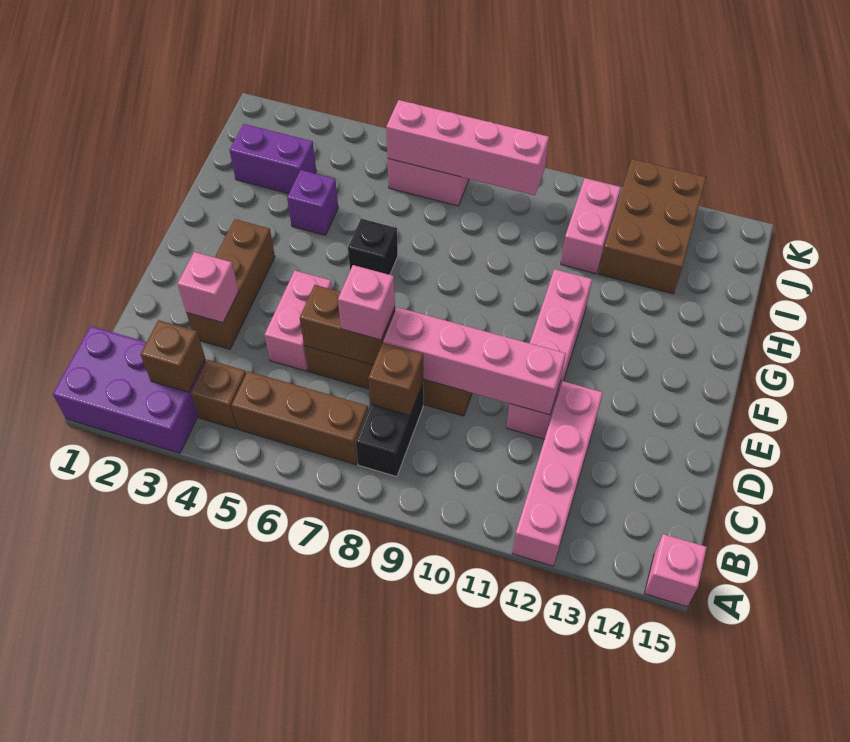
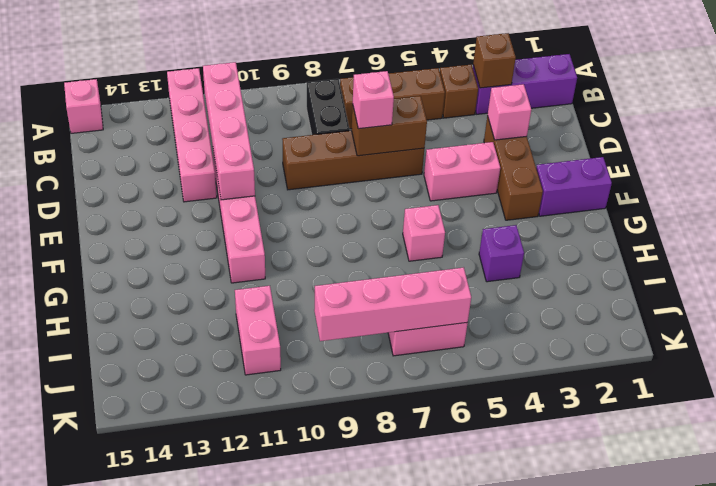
purple brick A1:B3 level 1 -> purple brick B1:B3 level 1
brown brick C8 level 2 -> none
pink brick D5:E5 level 1 -> pink brick E4:E5 level 1
pink brick D8:D11 level 2 -> pink brick B11:E11 level 2
black brick G6 level 1 -> pink brick G6 level 1
purple brick I2:I3 level 1 -> purple brick F1:F2 level 1
brown brick I12:K13 level 1 -> none

